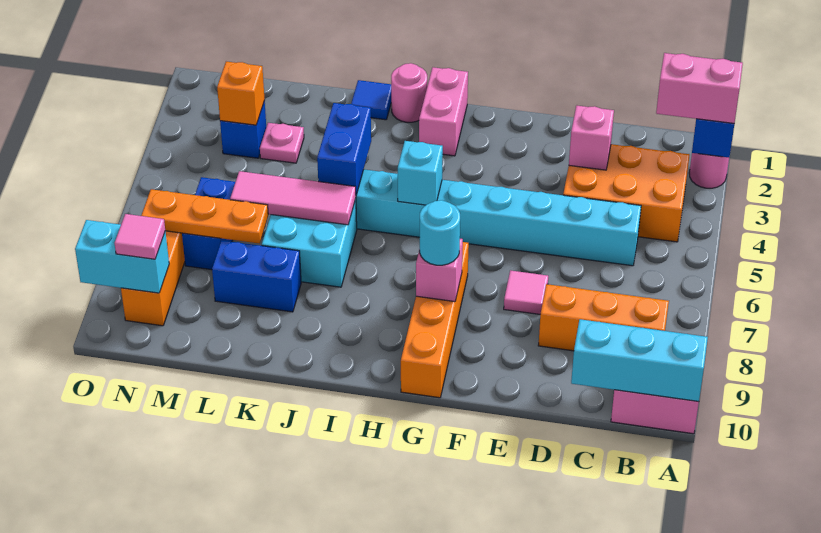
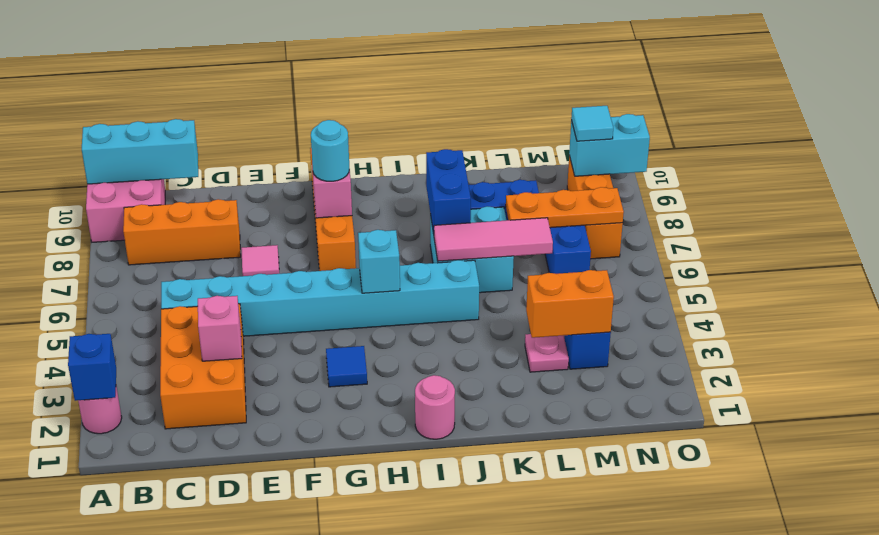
pink brick A2:B2 level 3 -> none
orange brick B3:D4 level 1 -> orange brick C2:D4 level 1
pink brick H1:H2 level 1 -> none
blue tile J1 level 1 -> blue tile G3 level 1
blue brick J4:J5 level 2 -> blue brick J7:J8 level 2
orange brick M3 level 2 -> orange brick L3:M3 level 2
pink tile N9 level 3 -> cyan tile N9 level 3

